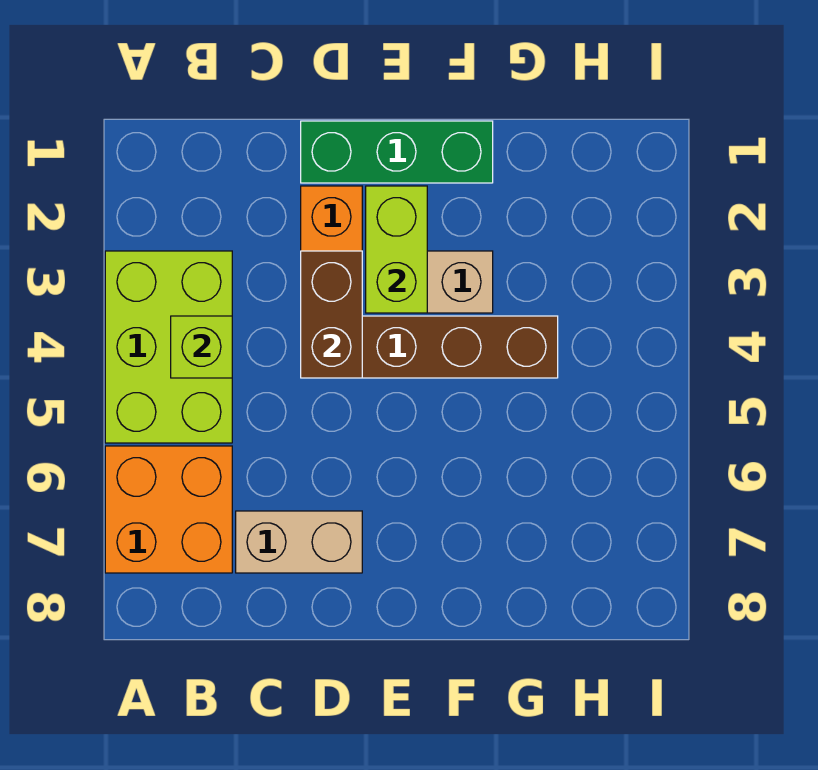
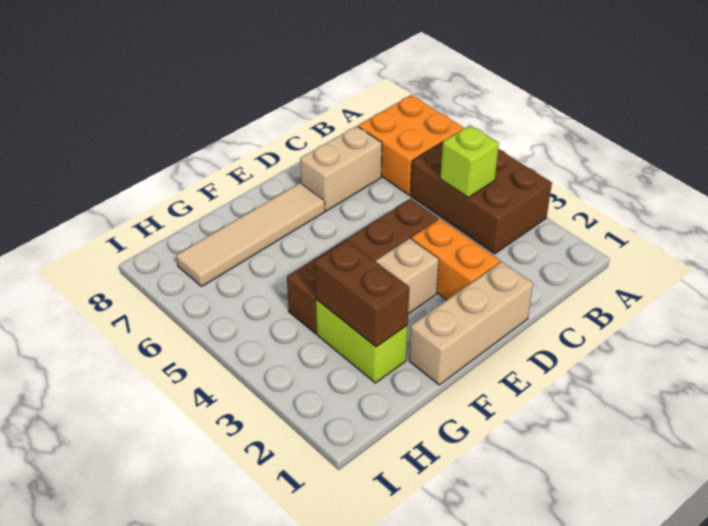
lime brick A3:B5 level 1 -> brown brick A3:B5 level 1
green brick D1:F1 level 1 -> tan brick D1:F1 level 1
brown brick D3:D4 level 2 -> brown brick G2:G3 level 2
lime brick E2:E3 level 2 -> lime brick G2:G3 level 1
none -> tan tile E7:H7 level 1

